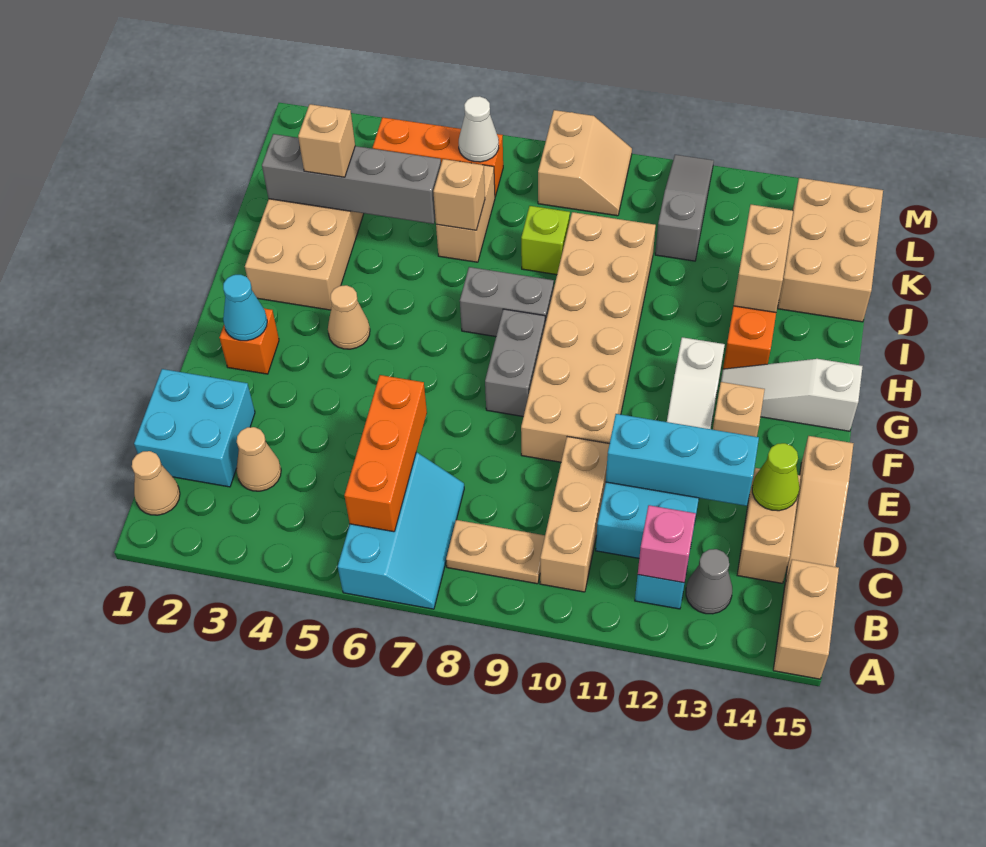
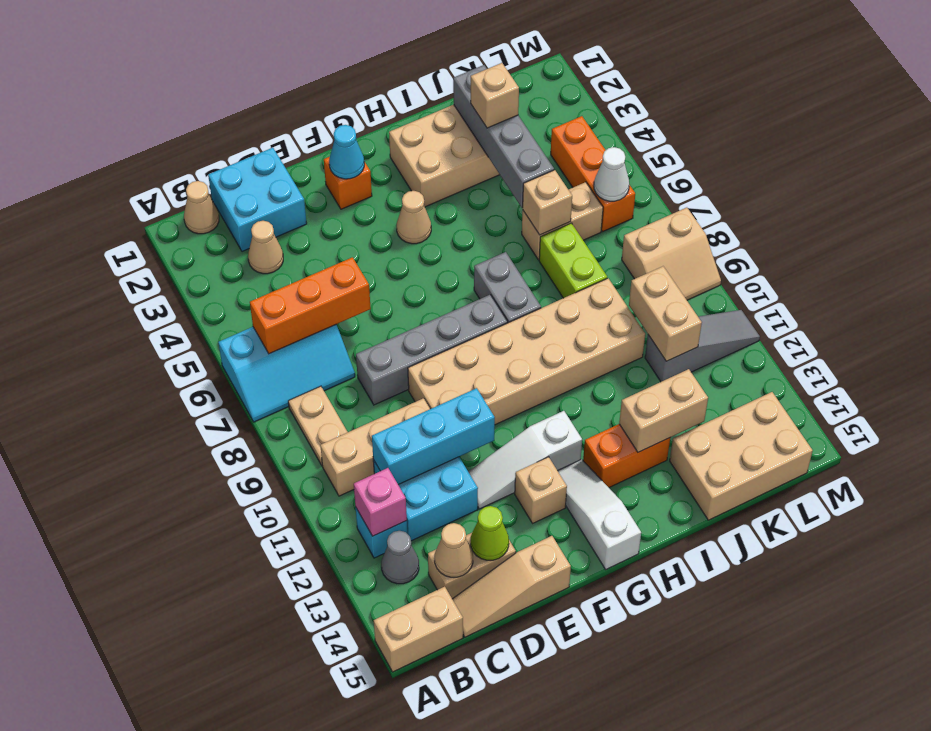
none -> tan cone C14 level 2
cyan brick D11:D13 level 2 -> cyan brick C11:E11 level 2
grey brick F8:G8 level 1 -> grey brick D8:G8 level 1
lime brick J8 level 1 -> lime brick J7:J8 level 1
none -> tan brick K10:K11 level 2

